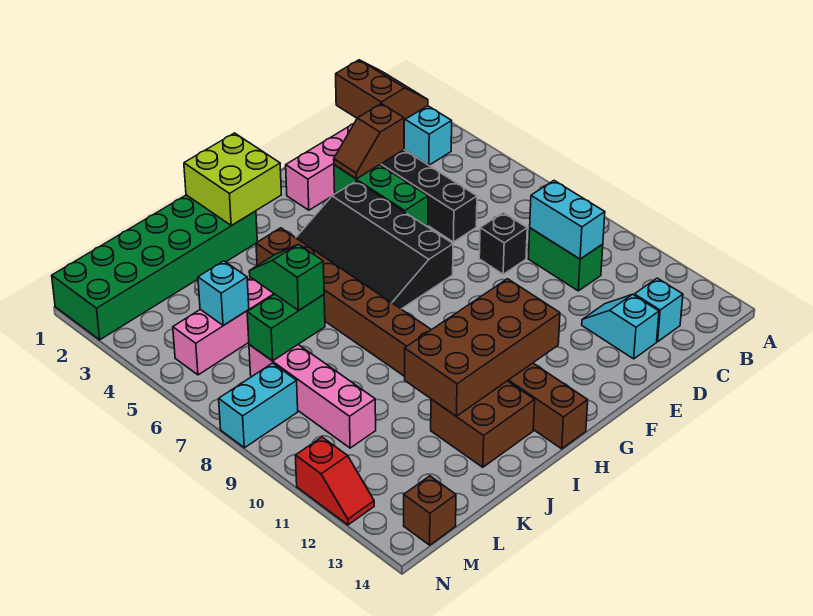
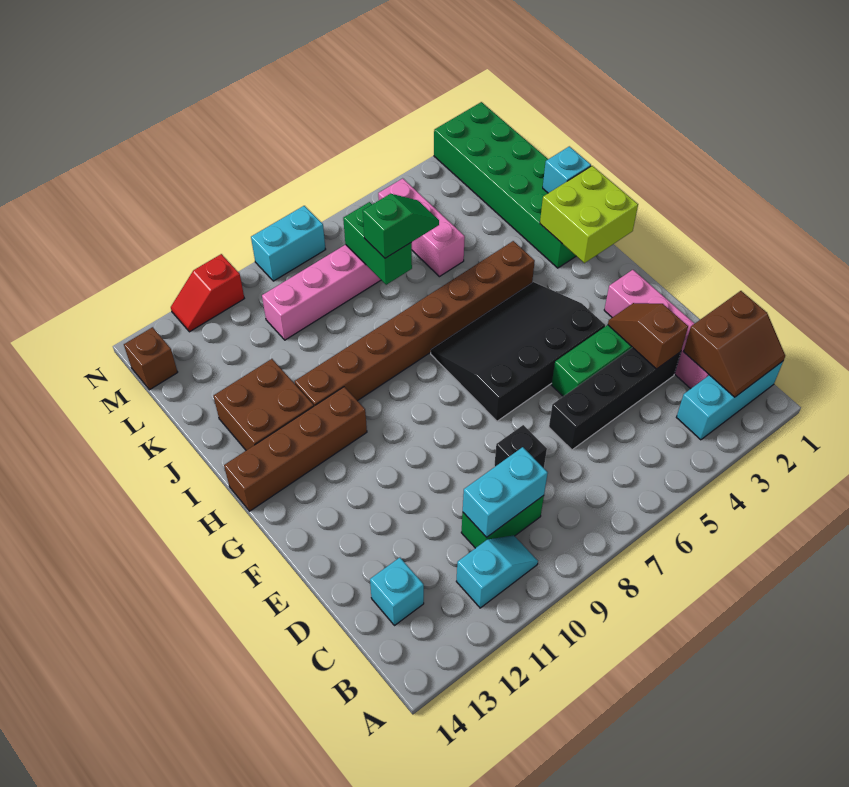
cyan slope D12:D13 level 1 top 13 -> cyan slope B10:B11 level 1 top 11
brown brick G11:J12 level 2 -> none
cyan brick L5 level 2 -> cyan brick J1 level 2
cyan brick M8:N8 level 1 -> cyan brick N8:N9 level 1

